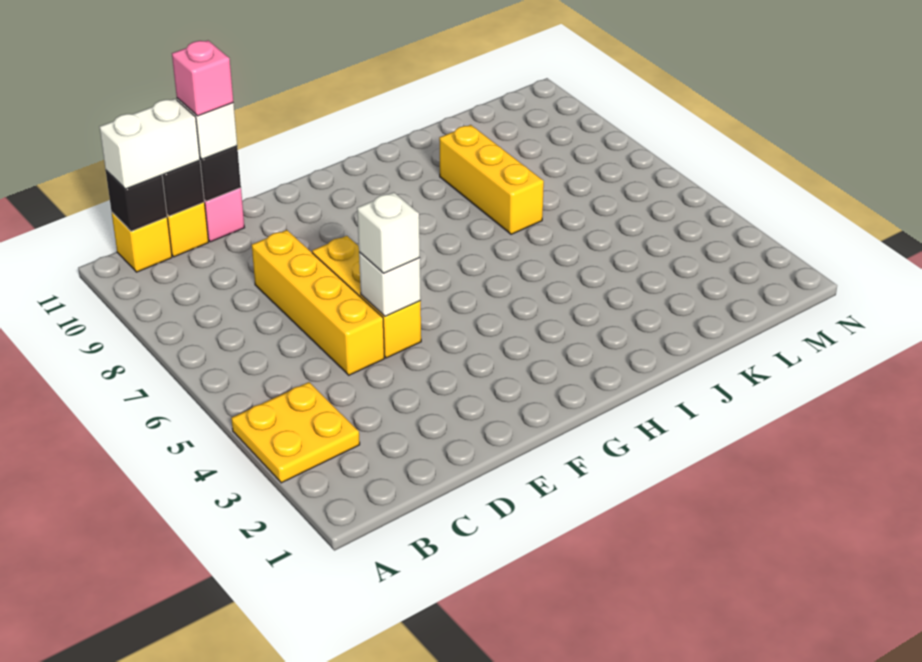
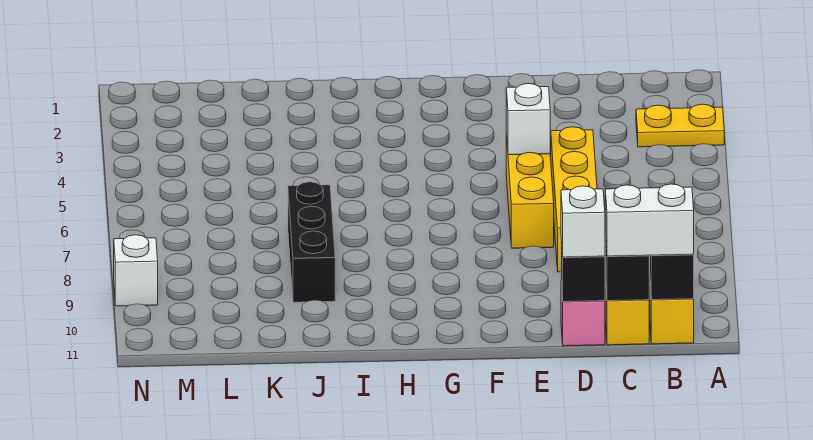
yellow plate A3:B4 level 1 -> yellow plate A3:B3 level 1
pink brick D11 level 4 -> none
white brick E5 level 3 -> white brick N9 level 1
yellow brick J7:J9 level 1 -> black brick J7:J9 level 1

